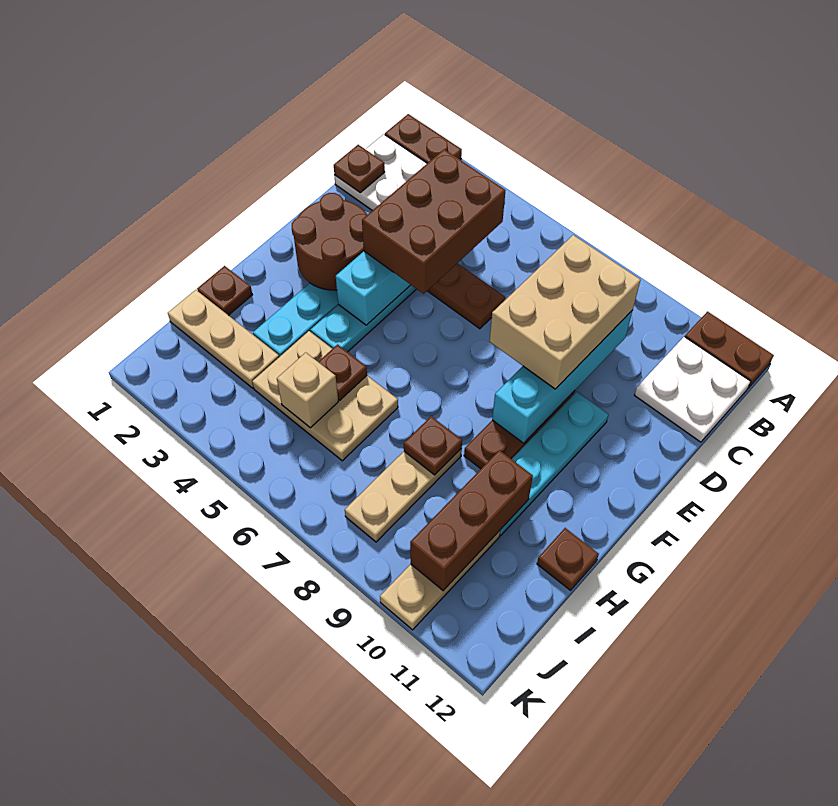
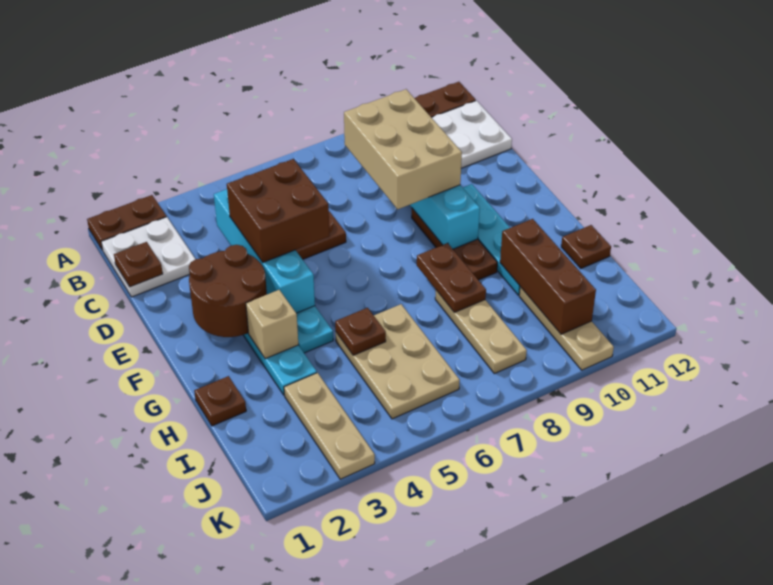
brown brick C4:E5 level 3 -> brown brick D4:E5 level 3
tan plate H4:I6 level 1 -> tan plate H5:J6 level 1
brown plate H8 level 2 -> brown plate G8:H8 level 2
tan plate I1:I3 level 1 -> tan plate I3:K3 level 1
tan brick I5 level 2 -> tan brick G3 level 2

